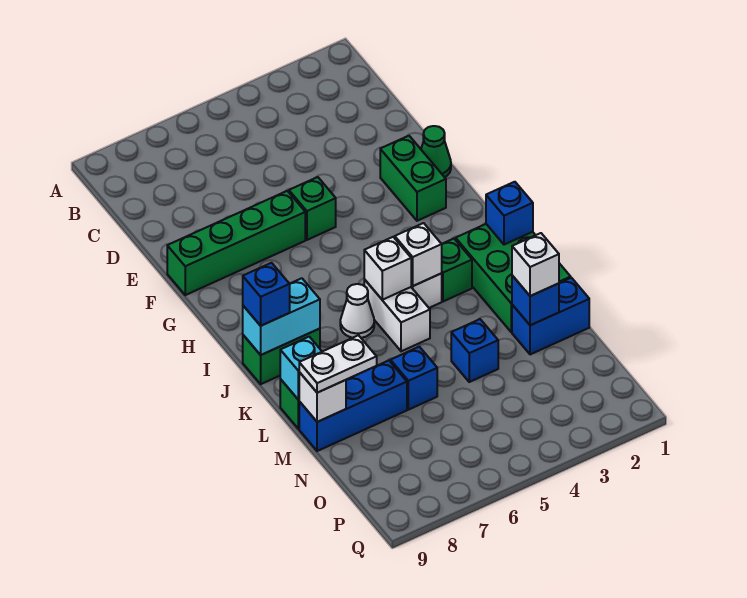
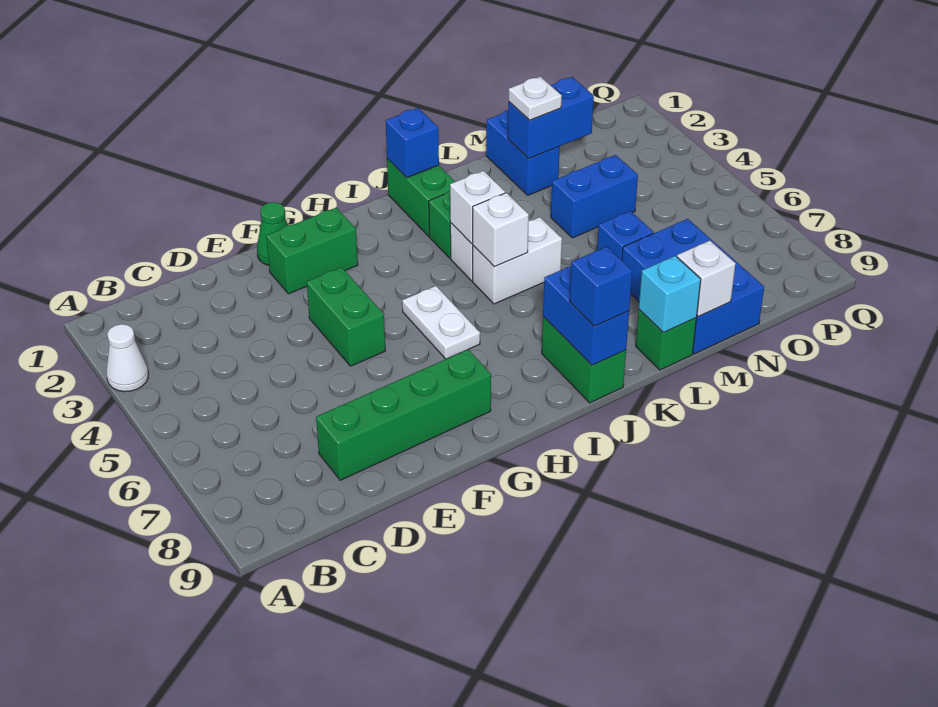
green brick F5 level 1 -> green brick F4:F5 level 1
green brick F6:F9 level 1 -> green brick D8:G8 level 1
green brick J1:L2 level 1 -> green brick J1:J2 level 1
white cone J6 level 1 -> white cone A3 level 1
cyan brick J8:J9 level 2 -> blue brick J8:J9 level 2
blue brick M2 level 2 -> blue brick M2:N2 level 2
white brick M2 level 3 -> white plate M2 level 3
blue brick M4 level 1 -> blue brick M4:N4 level 1
blue brick M7:M9 level 1 -> blue brick M7:N9 level 1
white plate M8:M9 level 3 -> white plate H5:H6 level 1

